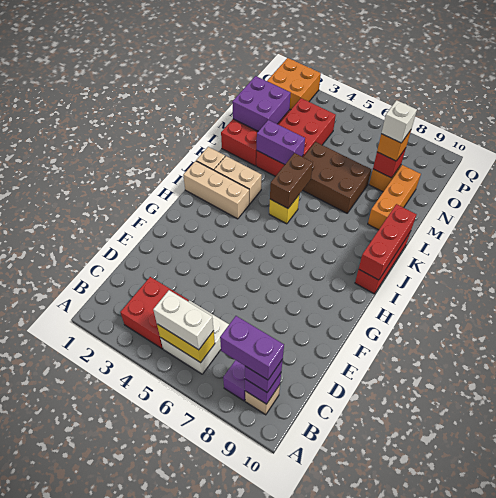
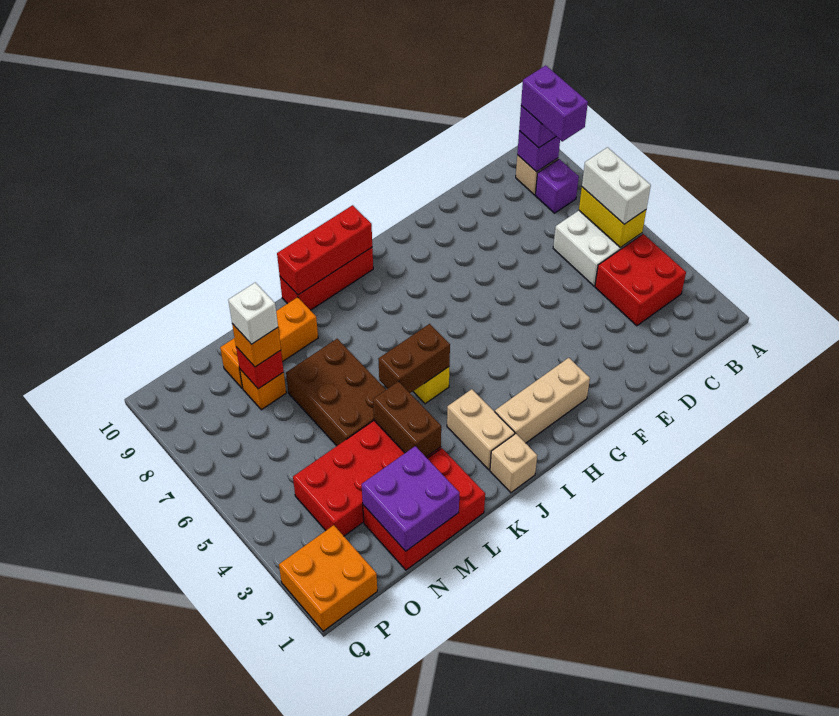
tan brick I1:I3 level 1 -> tan brick G2:I2 level 1
purple brick L3:L4 level 2 -> brown brick L3:L4 level 2

